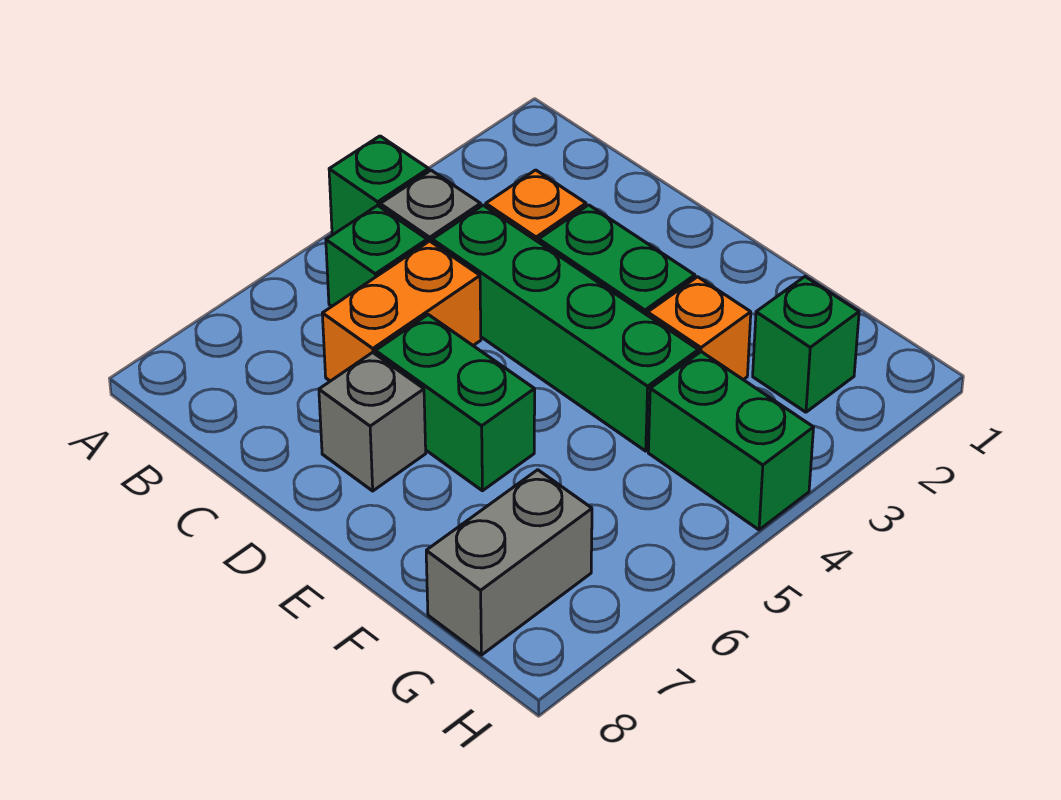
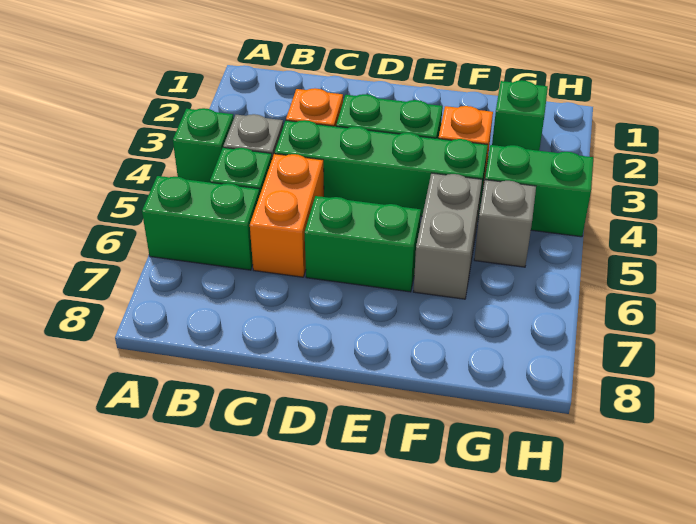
none -> green brick A6:B6 level 1
grey brick D7 level 1 -> grey brick G5 level 1
grey brick G7:G8 level 1 -> grey brick F5:F6 level 1

